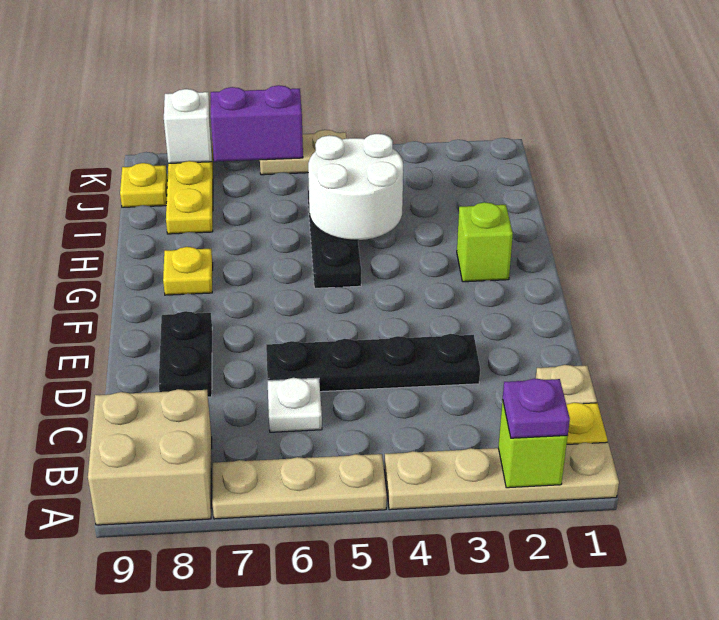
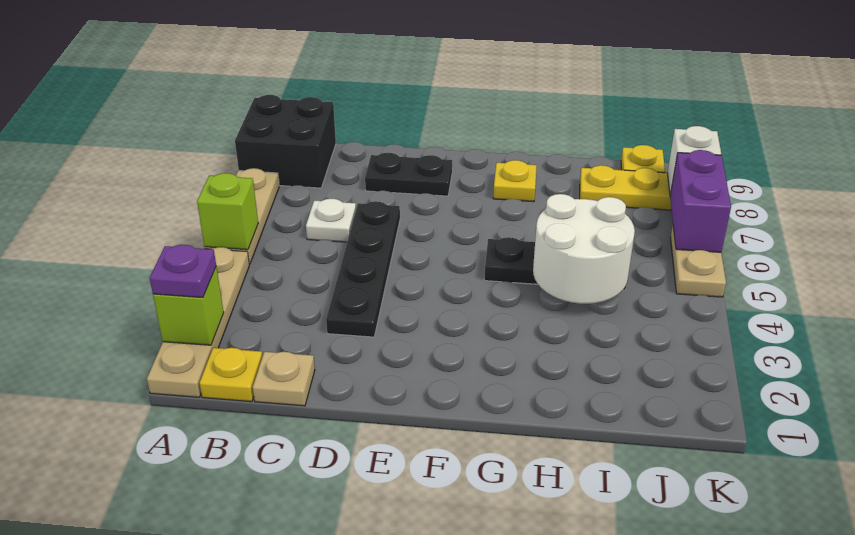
tan brick A8:B9 level 1 -> black brick A8:B9 level 1
lime brick G2 level 1 -> lime brick A5 level 2

